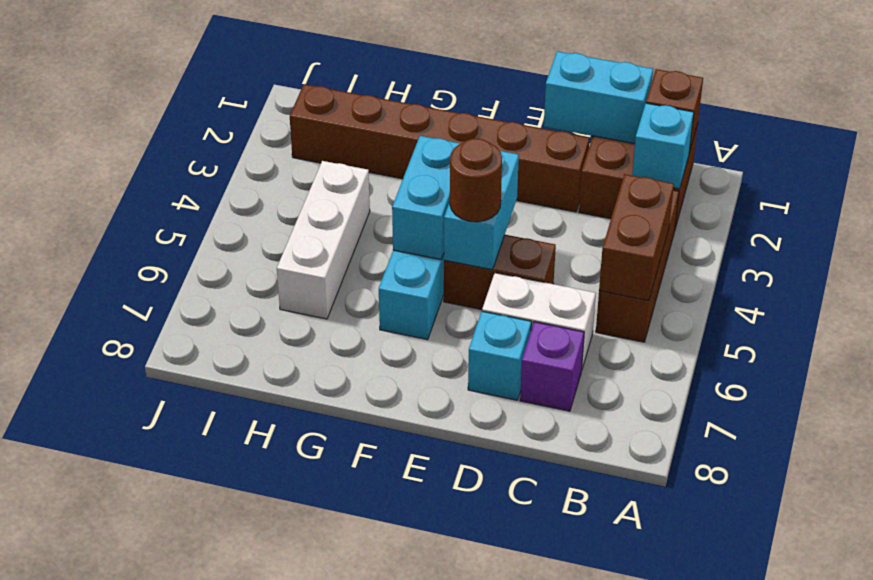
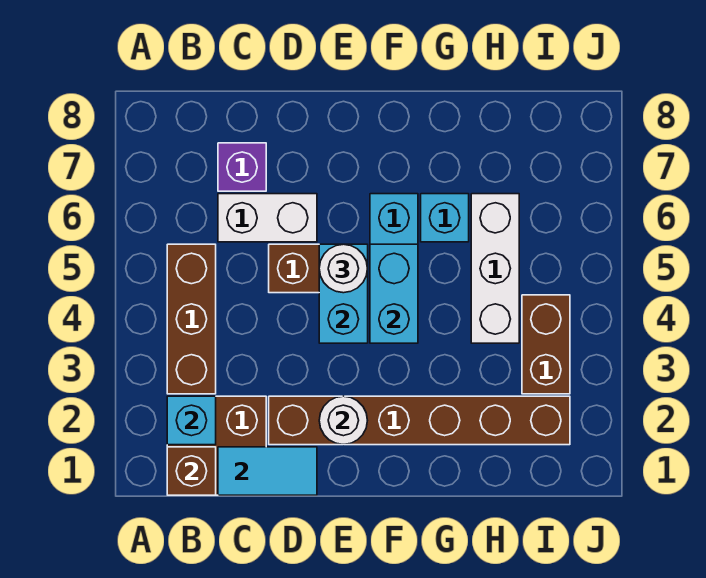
brown brick B4:B5 level 2 -> brown brick I3:I4 level 1
cyan brick C1:D1 level 2 -> cyan tile C1:D1 level 2
cyan brick D7 level 1 -> cyan brick G6 level 1
none -> white round brick E2 level 2
brown round brick E5 level 3 -> white round brick E5 level 3

